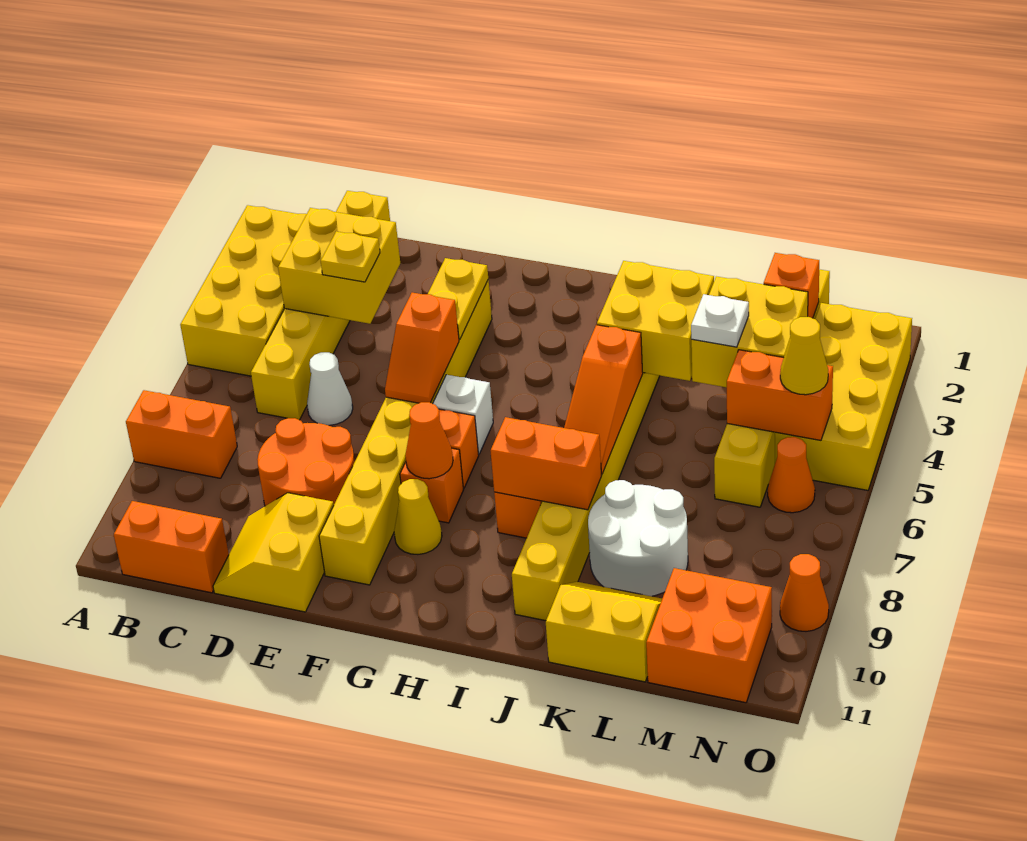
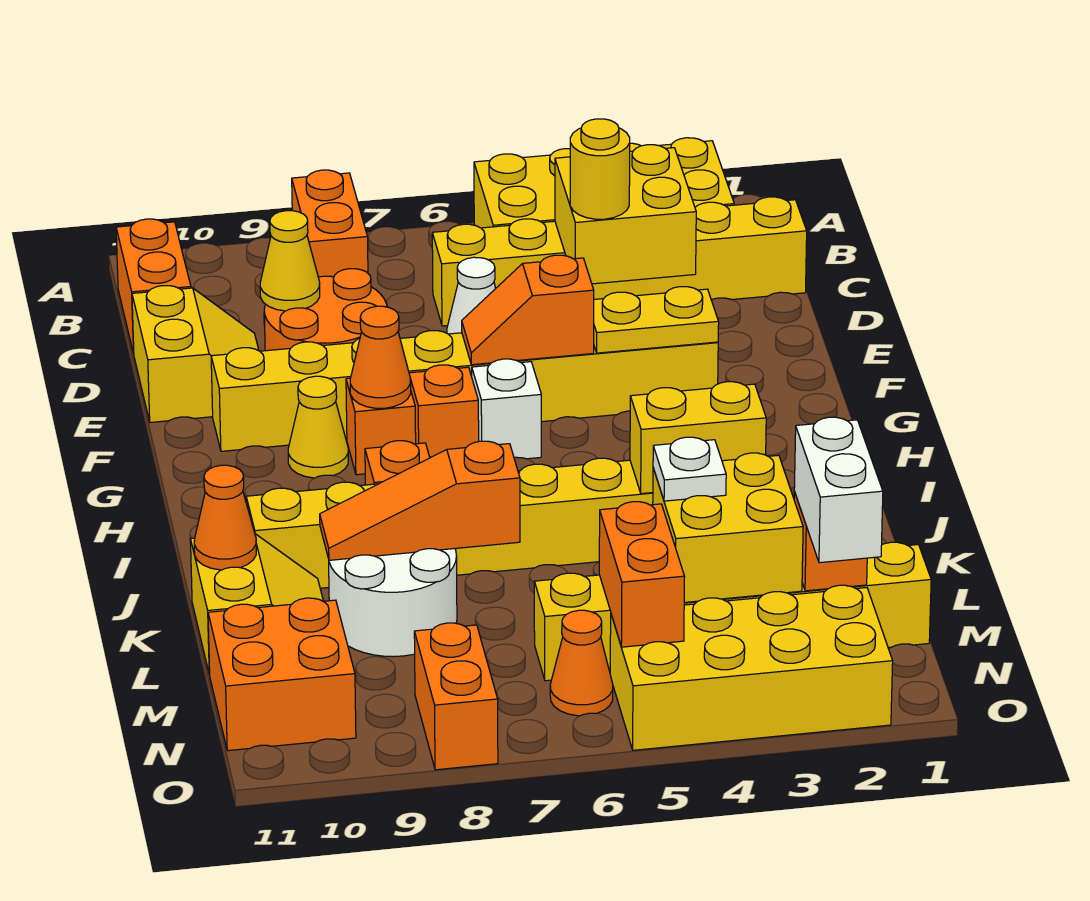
yellow plate D4 level 3 -> yellow round brick D4 level 3
yellow slope D10:E11 level 1 top E -> yellow slope D10:E11 level 1 top 11
orange brick I8:J8 level 2 -> orange brick N8:O8 level 1
yellow brick J3:K4 level 2 -> yellow brick J3:J4 level 2
orange slope J5:J7 level 2 top 5 -> orange slope K7:K9 level 2 top 7
none -> white brick M2:N2 level 3
yellow cone N5 level 3 -> yellow cone D9 level 2
orange cone O9 level 1 -> orange cone K11 level 2

